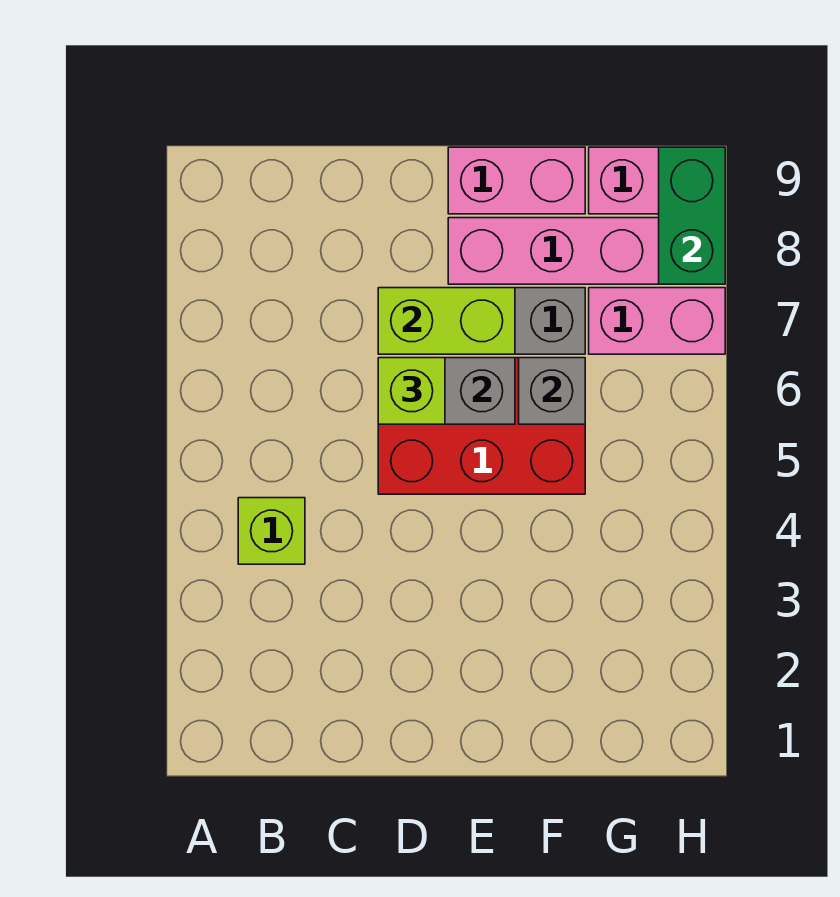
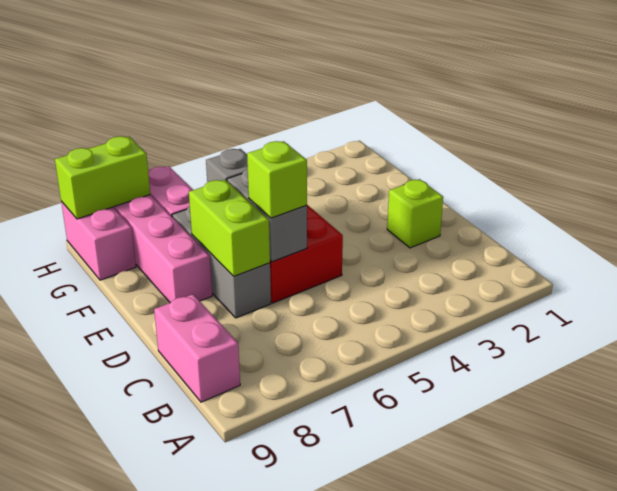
lime brick B4 level 1 -> lime brick D2 level 1
pink brick E9:F9 level 1 -> pink brick B9:C9 level 1
green brick H8:H9 level 2 -> lime brick H8:H9 level 2

